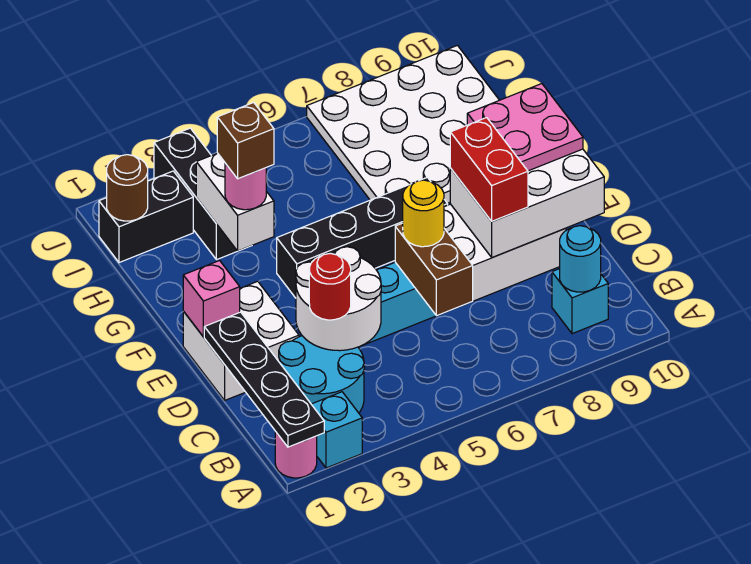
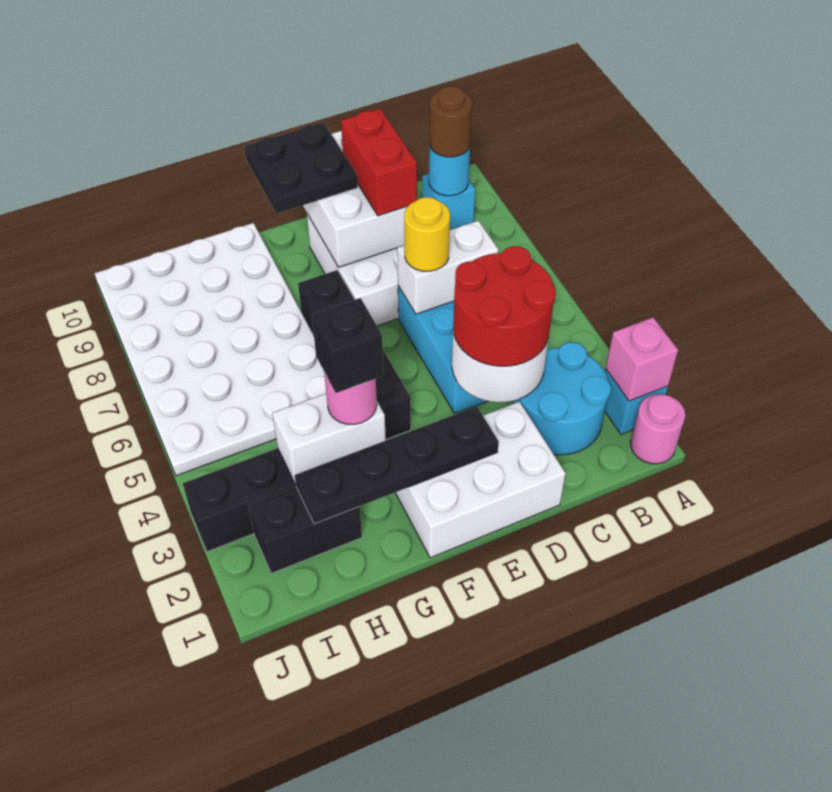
black plate A1:D1 level 2 -> black plate E2:H2 level 2
red round brick C3 level 3 -> red round brick C3:D4 level 3
brown brick C6:D6 level 2 -> white brick C6:D6 level 2
white brick D1:E2 level 1 -> white brick D1:F2 level 1
red brick D8:E8 level 3 -> red brick D8:D9 level 3
pink brick E1 level 2 -> pink brick A2 level 2
pink plate E9:F10 level 3 -> black plate E9:F10 level 3
brown brick G3 level 4 -> black brick G3 level 4
white plate G7:J10 level 1 -> white plate G5:J10 level 1
black brick I1:I2 level 1 -> black brick H2:I2 level 1
brown round brick I1 level 2 -> brown round brick B9 level 3

